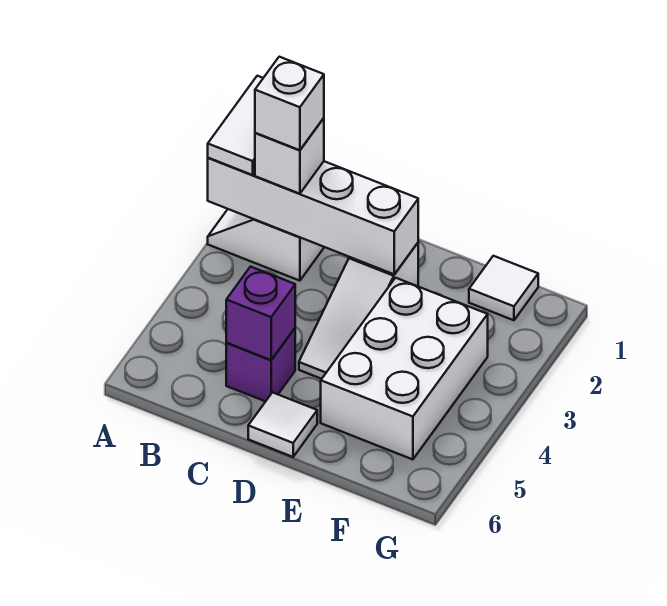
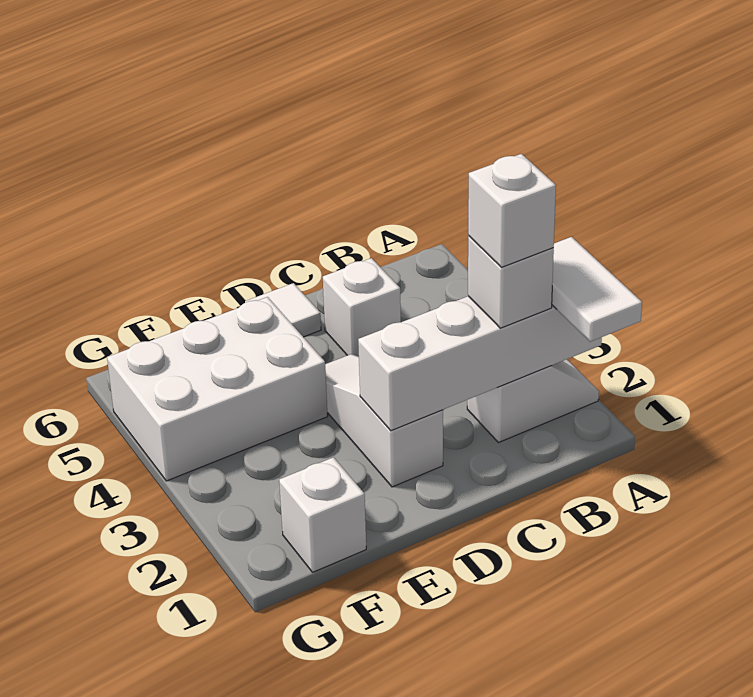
purple brick C5 level 1 -> white brick C5 level 1
purple brick C5 level 2 -> none
white brick E3:F5 level 1 -> white brick E4:G5 level 1
white tile F1 level 1 -> white brick F1 level 1

